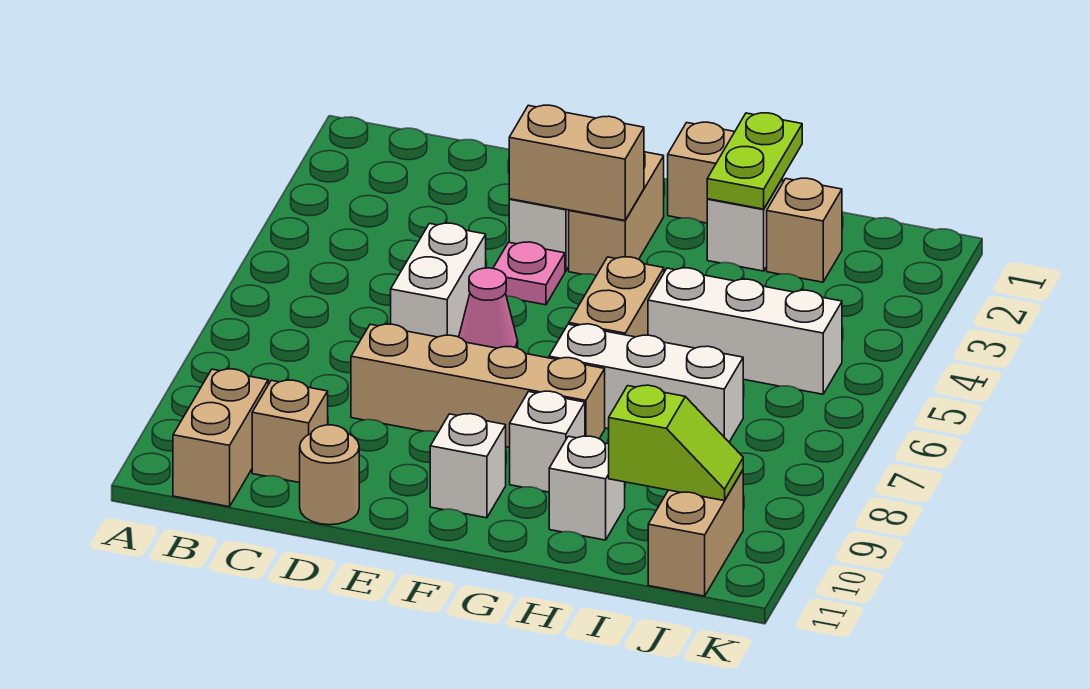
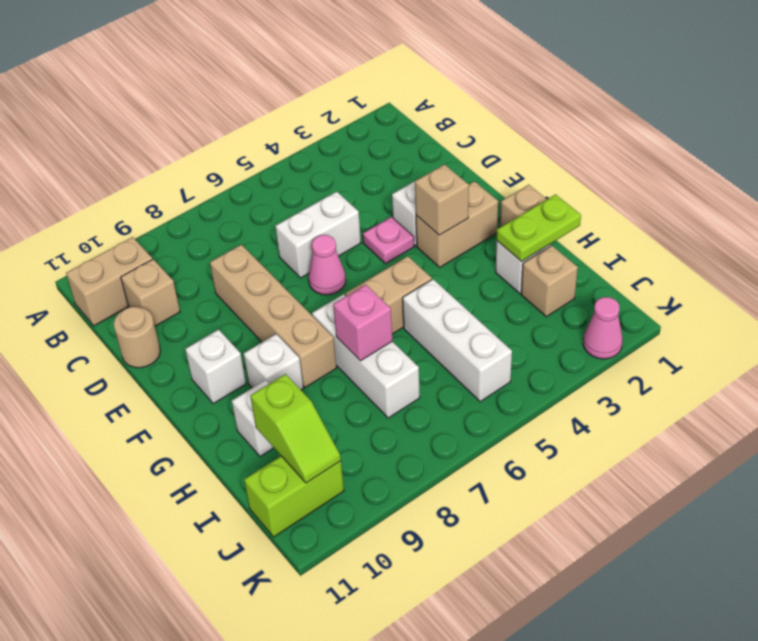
tan brick E3:F3 level 2 -> tan brick F3 level 2
none -> pink brick H7 level 2
tan brick J10:J11 level 1 -> lime brick J10:J11 level 1
none -> pink cone K2 level 1

